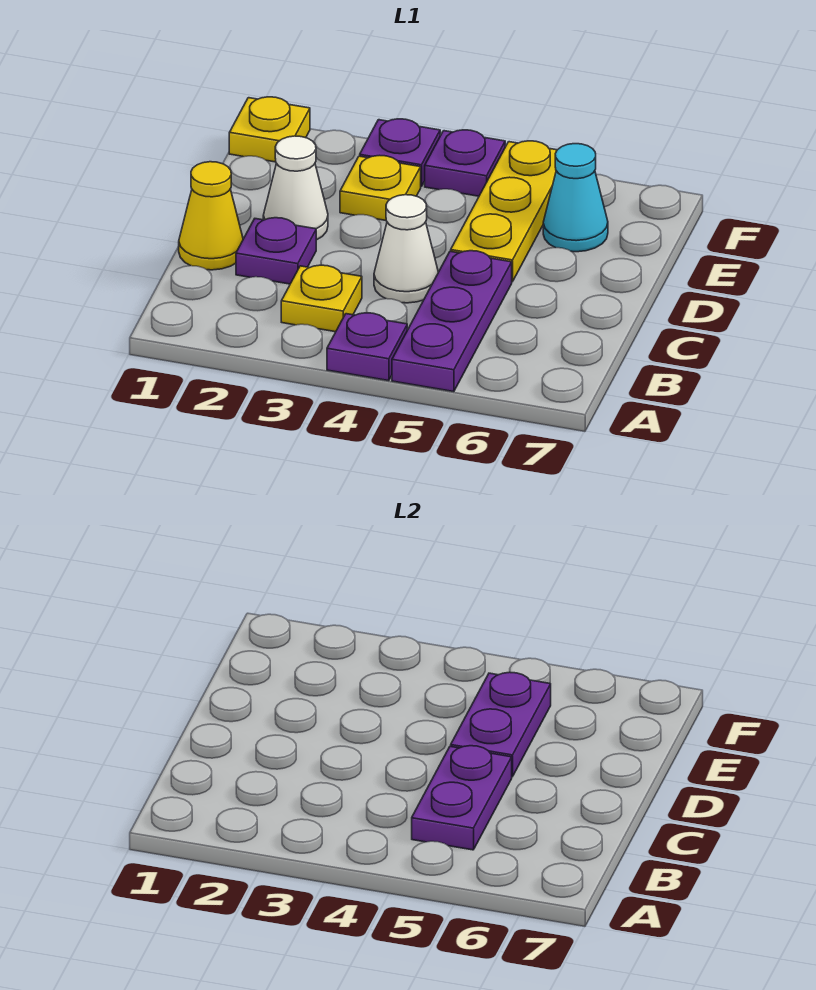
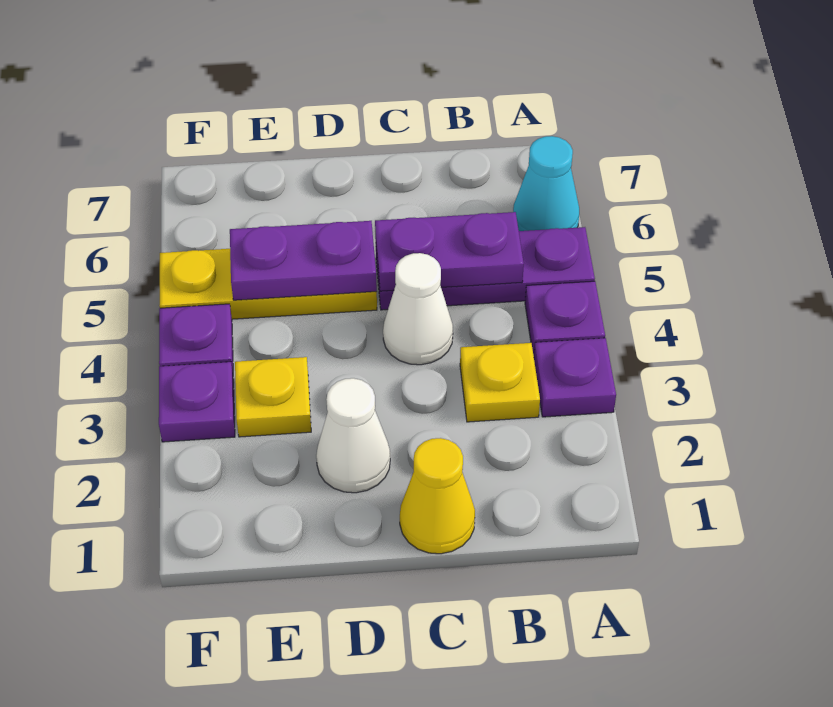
purple plate C2 level 1 -> purple plate A3 level 1
cyan cone E6 level 1 -> cyan cone A6 level 1
yellow plate F1 level 1 -> none

